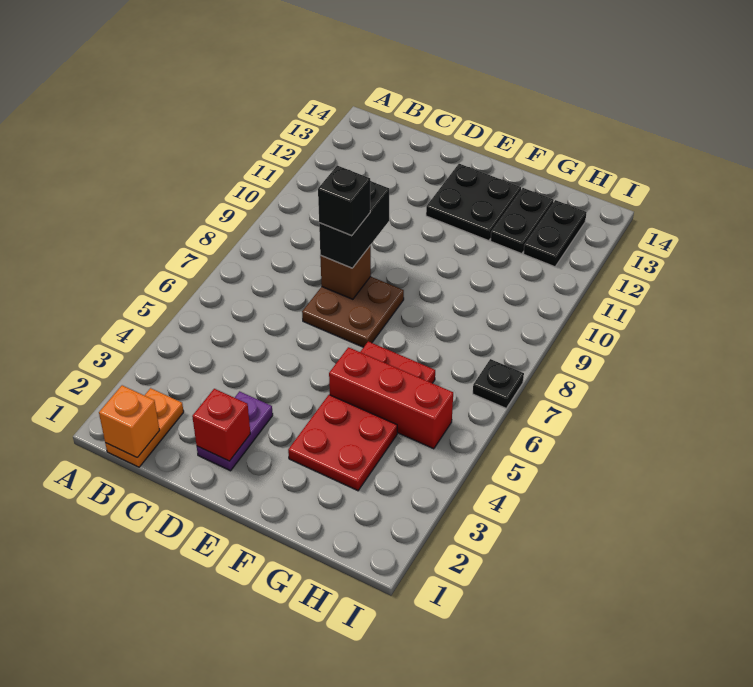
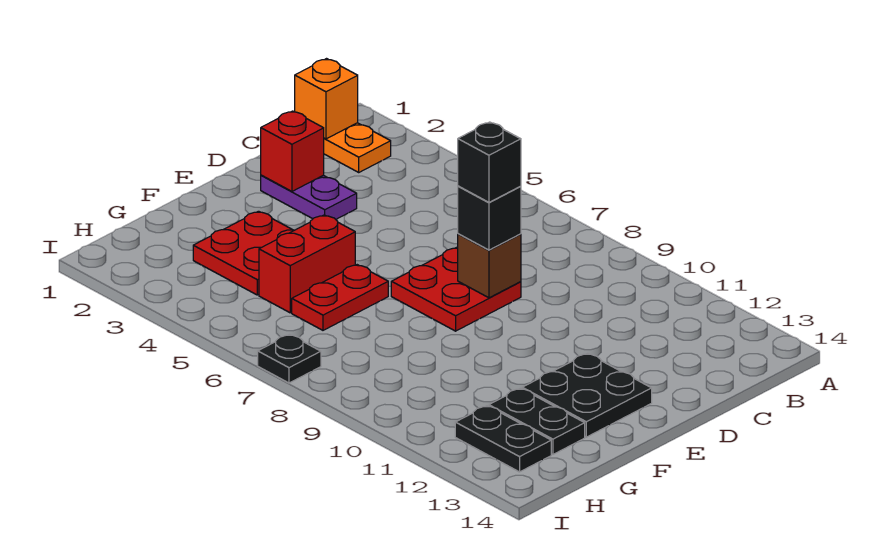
brown plate D7:E8 level 1 -> red plate D7:E8 level 1
black brick D8:D9 level 3 -> black brick D8 level 3
red brick F5:H5 level 1 -> red brick F5:G5 level 1

